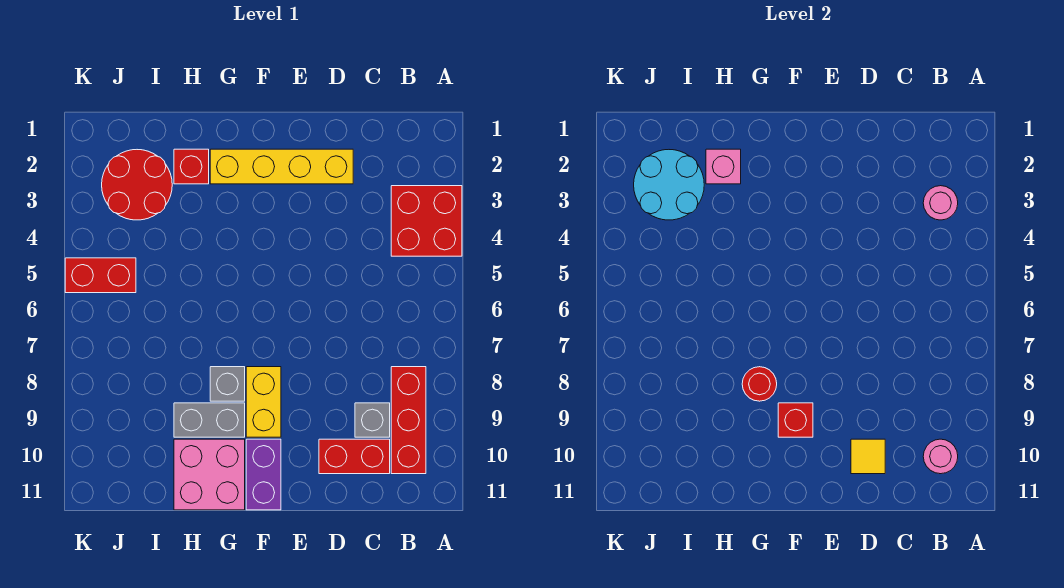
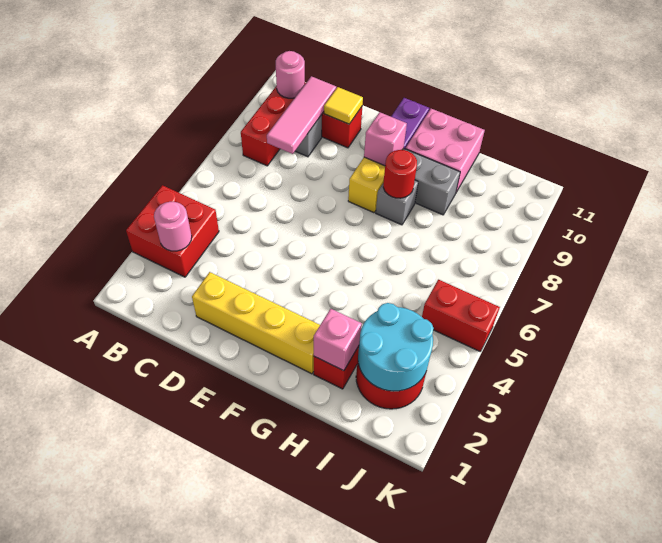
none -> pink tile C8:C10 level 2
red brick F9 level 2 -> pink brick F9 level 2

